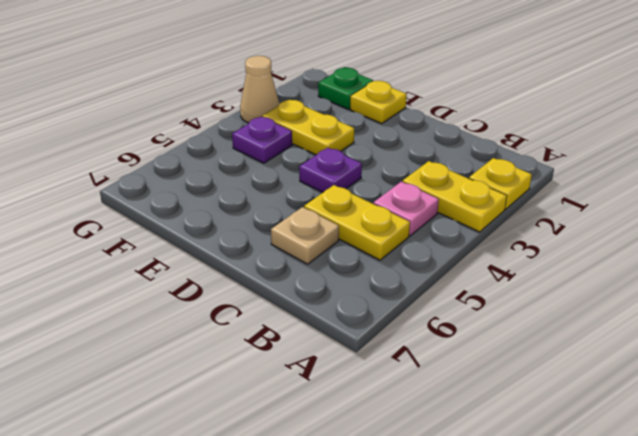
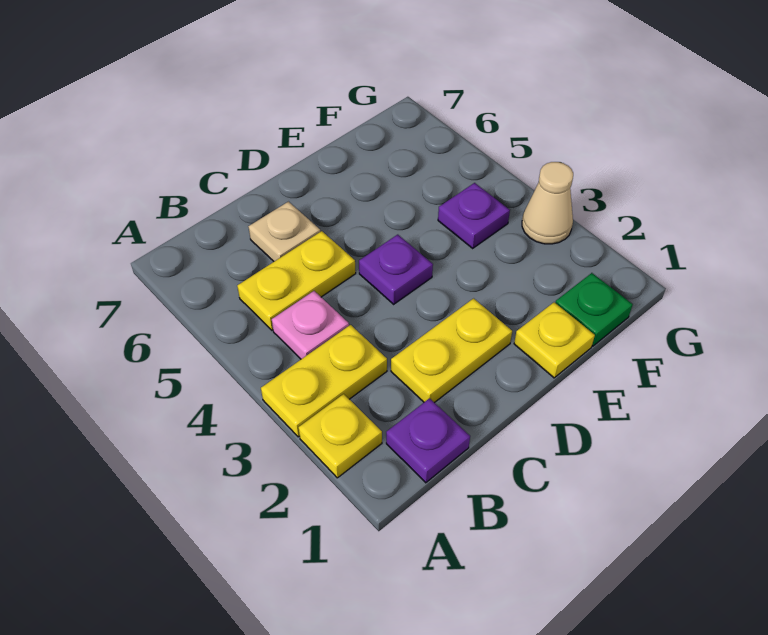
none -> purple plate B1 level 1
yellow plate E3:F3 level 1 -> yellow plate C2:D2 level 1

